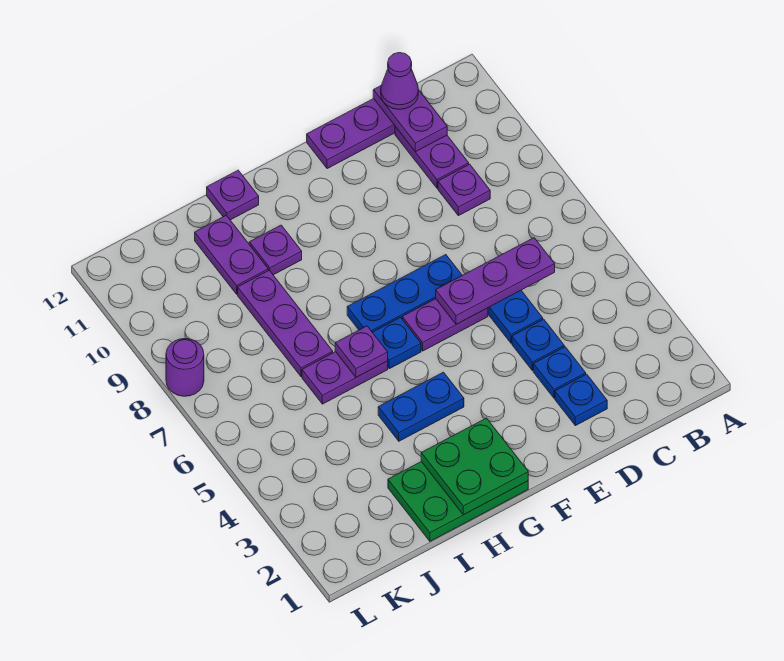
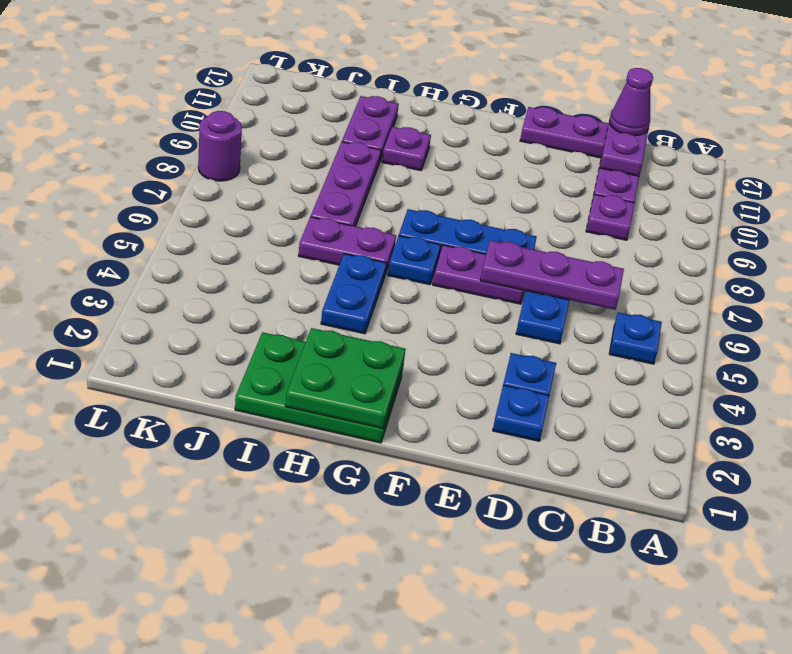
blue plate D4 level 1 -> blue plate B5 level 1
blue plate G4:H4 level 1 -> blue plate H4:H5 level 1
purple plate H6 level 2 -> none
purple plate H12 level 1 -> none

